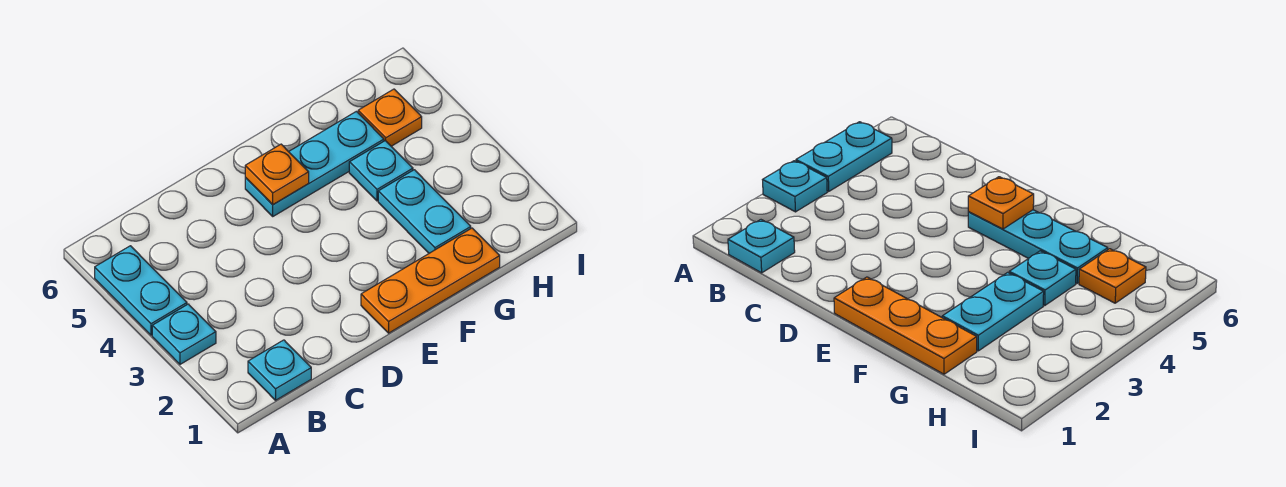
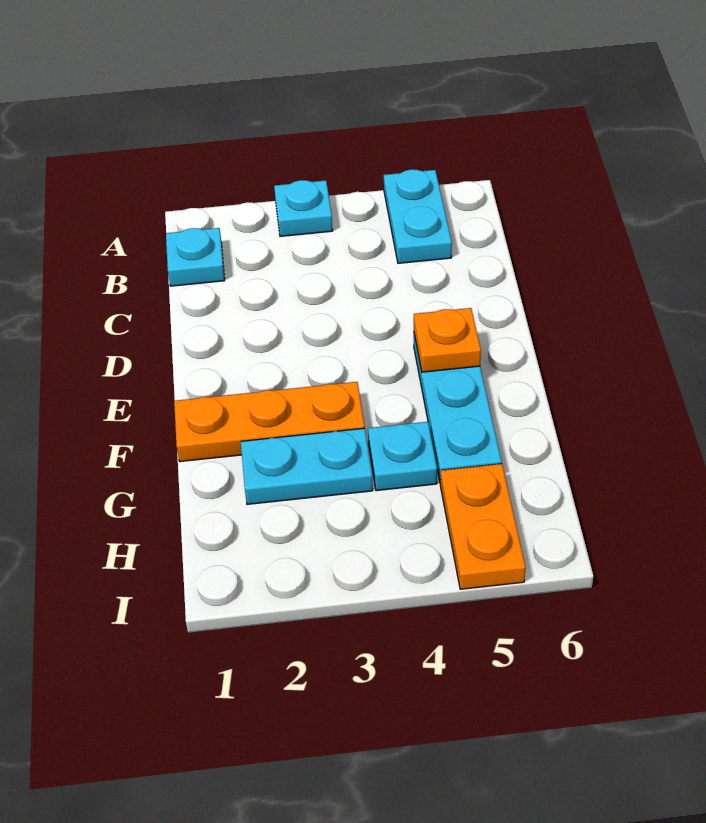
cyan plate A4:A5 level 1 -> cyan plate A5:B5 level 1
orange plate E1:G1 level 1 -> orange plate F1:F3 level 1
orange plate H5 level 1 -> orange plate H5:I5 level 1

